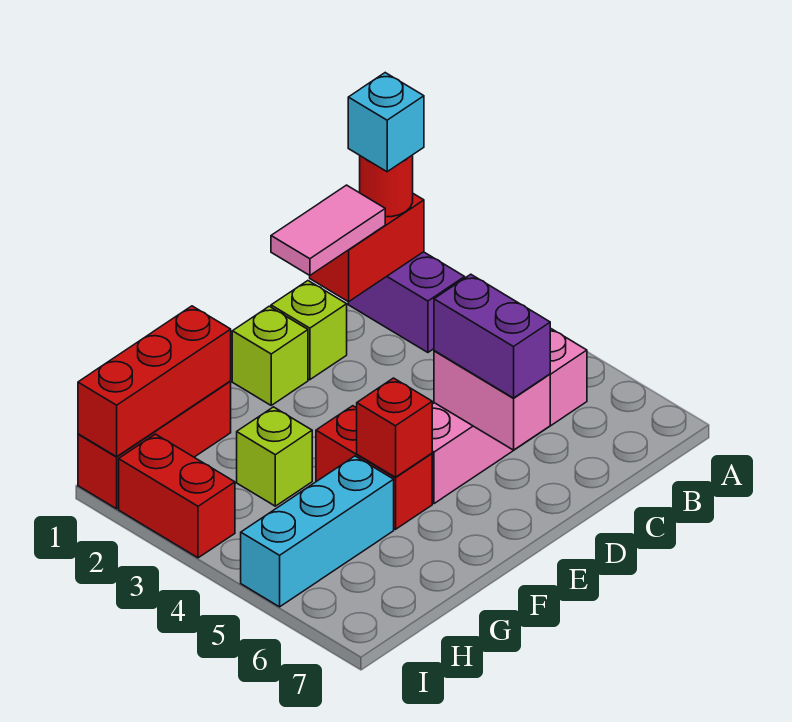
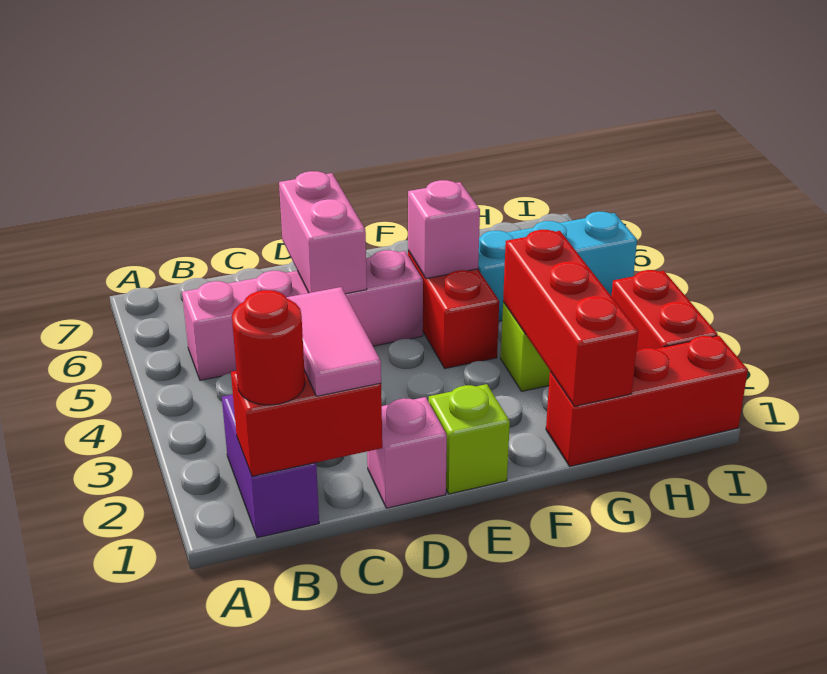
cyan brick B1 level 4 -> none
pink tile C1:D1 level 3 -> pink tile C1:C2 level 3
lime brick D1 level 1 -> pink brick D1 level 1
purple brick D5:D6 level 3 -> none
red brick F5 level 2 -> pink brick F5 level 2
red brick G1:I1 level 2 -> red brick G1:G3 level 2

